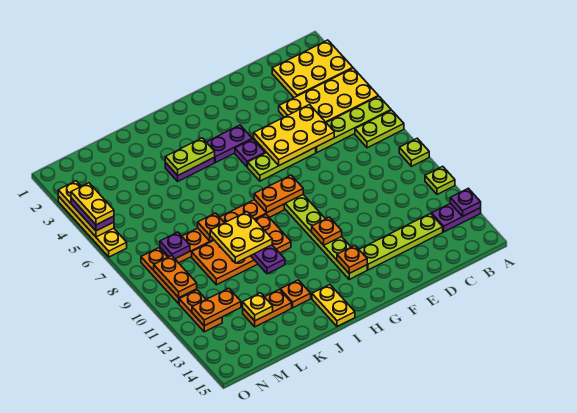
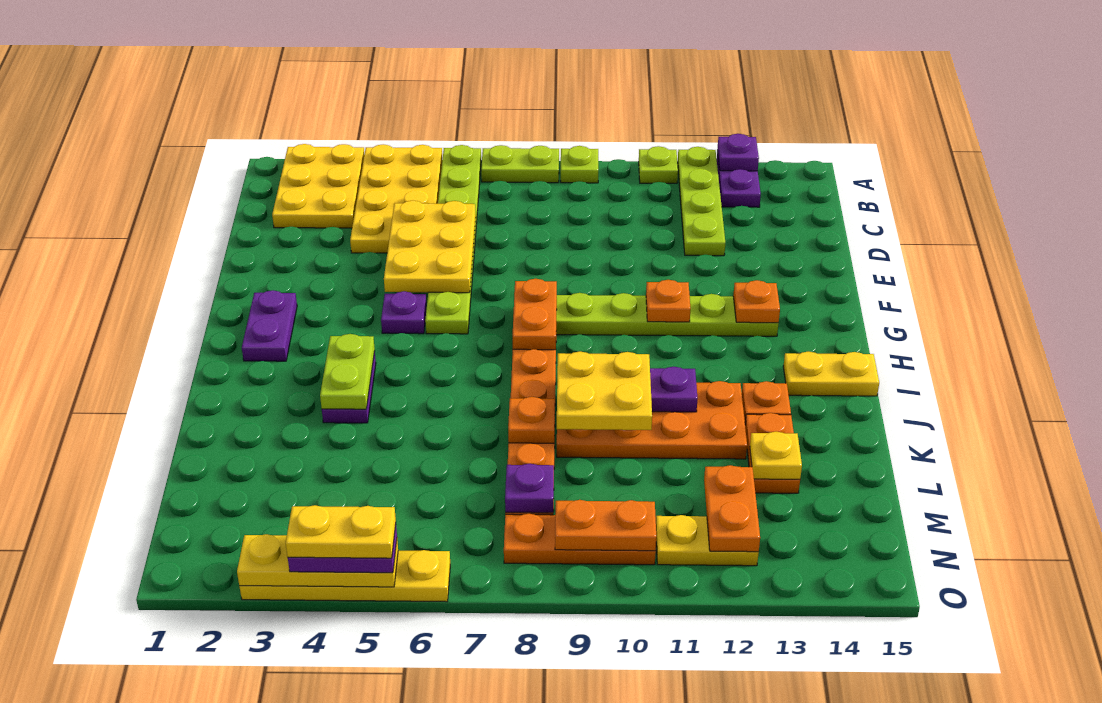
lime plate A7:B7 level 1 -> lime plate A7:A8 level 1
lime plate C13:F13 level 1 -> lime plate A12:D12 level 1
purple plate G4:H4 level 1 -> purple plate G2:H2 level 1
orange plate I9:L10 level 1 -> orange plate J9:K12 level 1
orange plate N11:N12 level 1 -> yellow plate N11:N12 level 1

